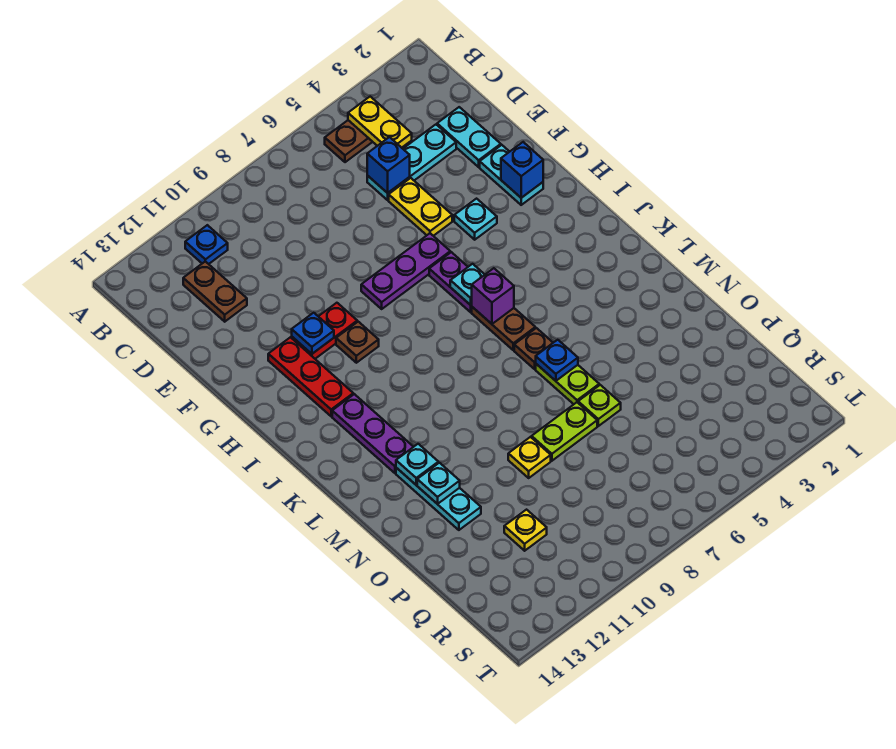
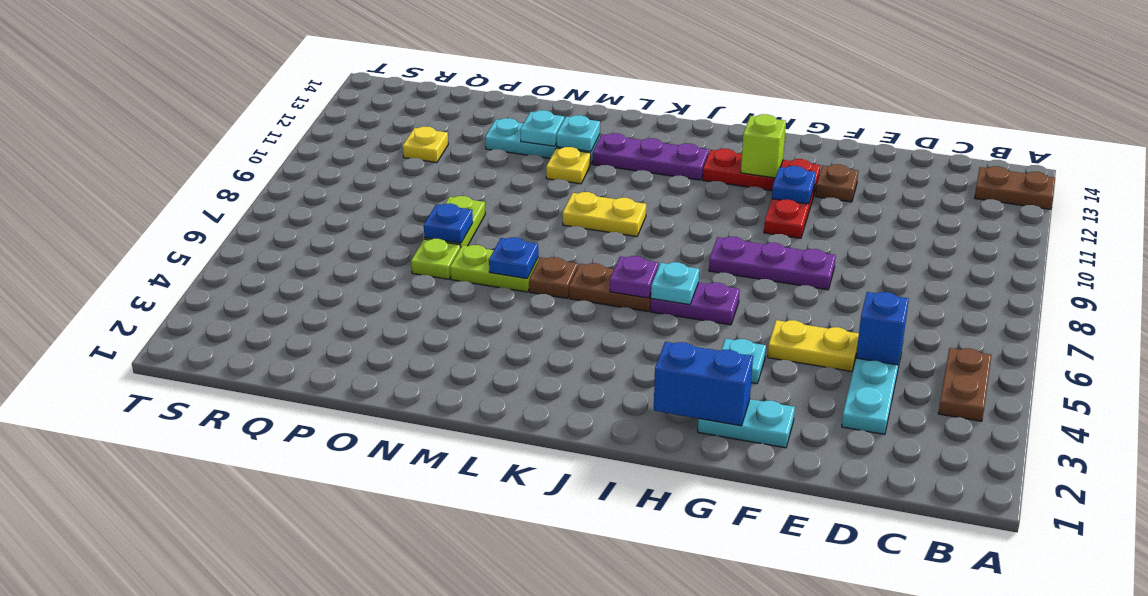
yellow plate B4:C4 level 2 -> yellow plate K9:L9 level 1
blue plate B11 level 1 -> blue plate O7 level 2
brown plate C12:D12 level 1 -> brown plate A13:B13 level 1
cyan plate D2:E2 level 1 -> none
blue brick G2 level 2 -> blue brick G2:H2 level 2
purple plate G6:G8 level 1 -> purple plate F8:H8 level 1
brown plate H10 level 1 -> brown plate F12 level 1
none -> lime brick H12 level 2
purple brick J6 level 2 -> purple plate J6 level 2
yellow plate O9 level 1 -> yellow plate M11 level 1

